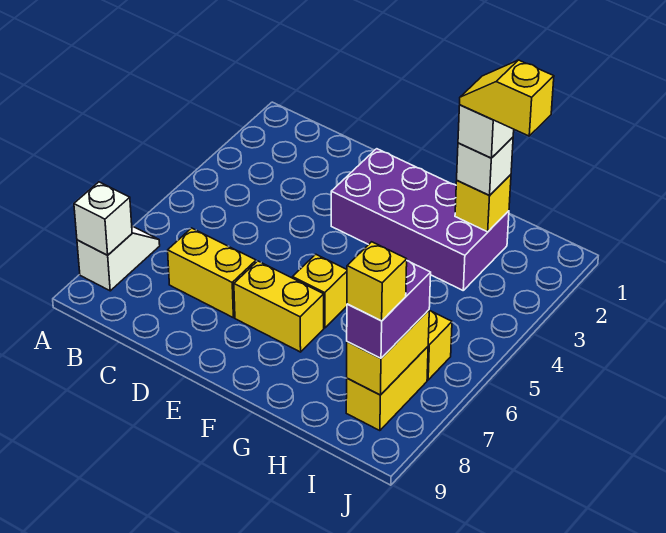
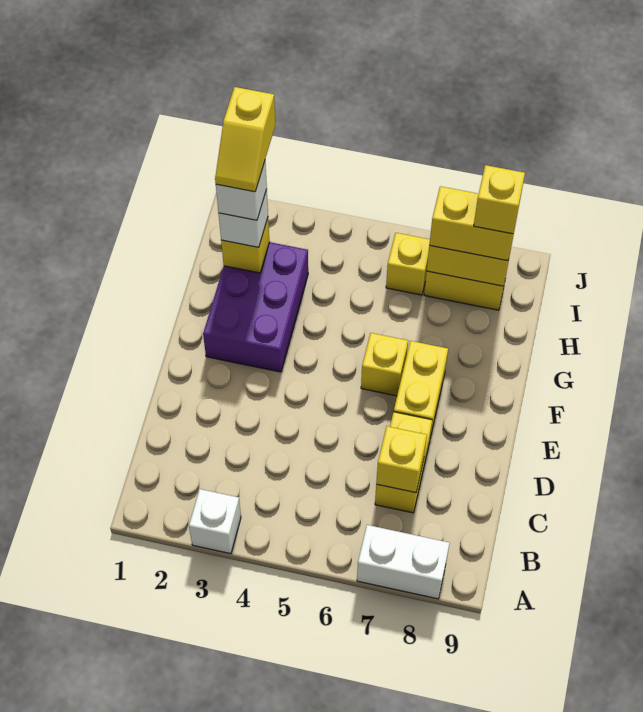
white slope A7:A8 level 1 top 8 -> white brick A7:A8 level 1
white brick A8 level 2 -> white brick A3 level 1
none -> yellow brick C7 level 2
purple brick E2:H3 level 1 -> purple brick F2:H3 level 1
purple brick I7:I8 level 3 -> yellow brick I7:I8 level 3

